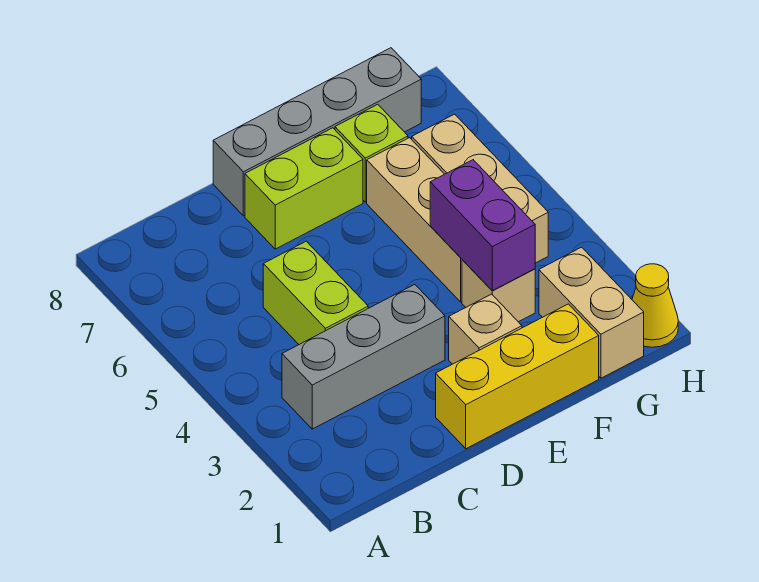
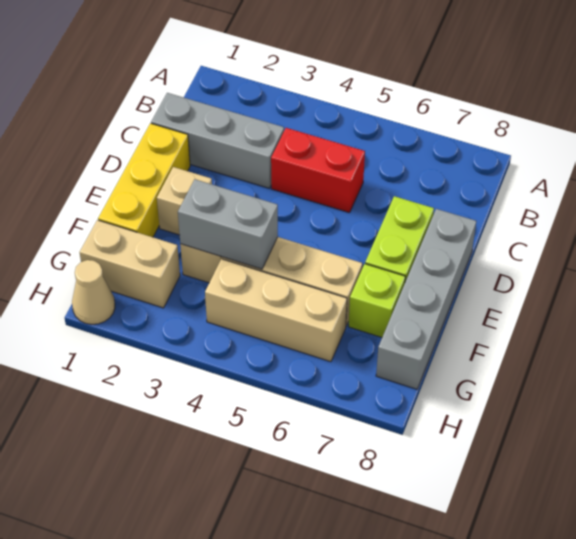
grey brick B3:D3 level 1 -> grey brick C1:C3 level 1
lime brick C4:C5 level 1 -> red brick C4:C5 level 1
purple brick F3:F4 level 2 -> grey brick F3:F4 level 2
yellow cone H1 level 1 -> tan cone H1 level 1

